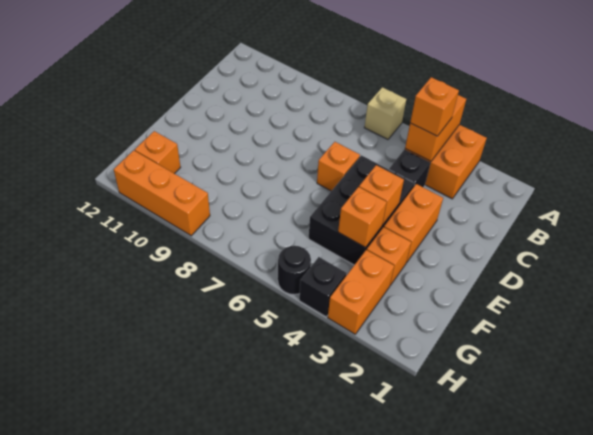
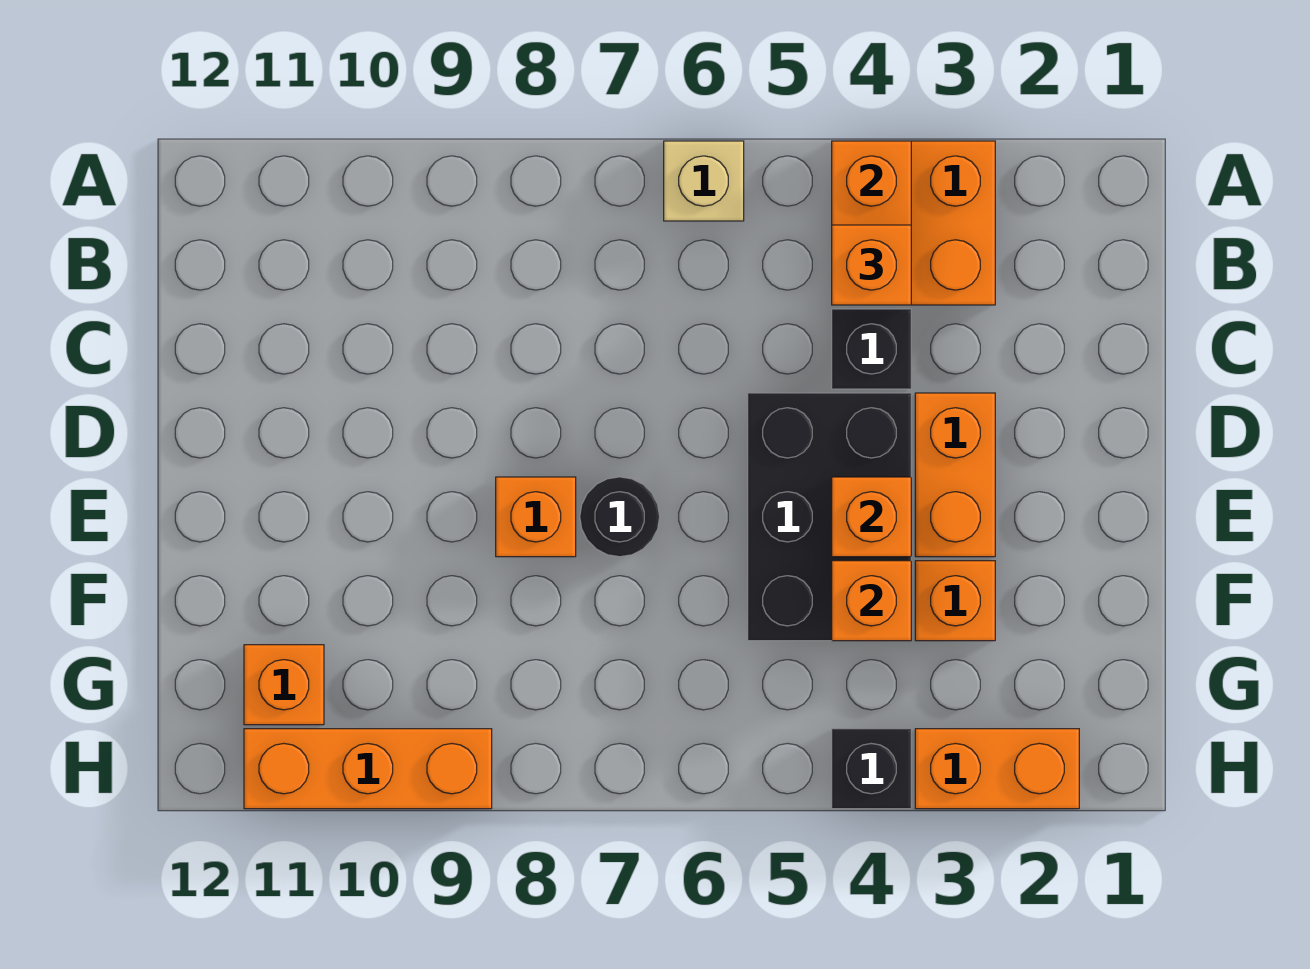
orange brick D6 level 1 -> orange brick E8 level 1
orange brick G3:H3 level 1 -> orange brick H2:H3 level 1
black round brick H5 level 1 -> black round brick E7 level 1

